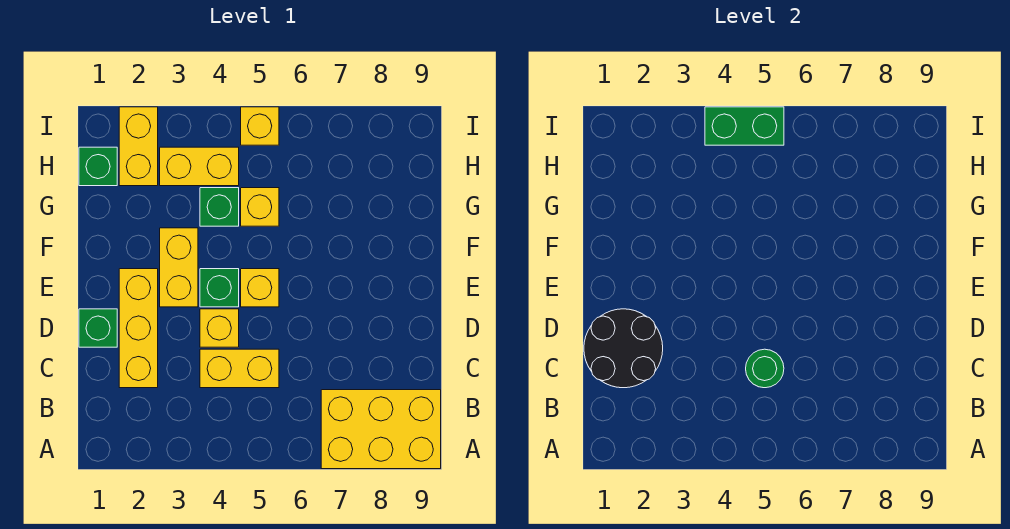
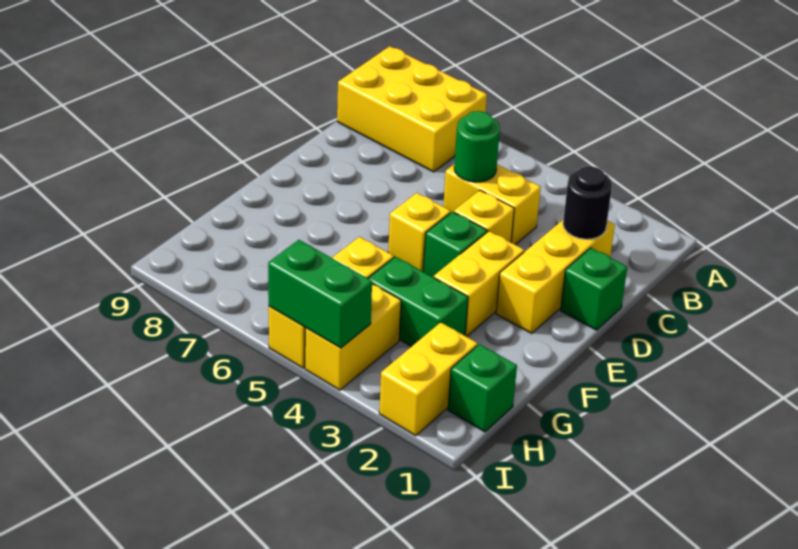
black round brick C1:D2 level 2 -> black round brick C2 level 2
green brick G4 level 1 -> green brick G3:G4 level 1
yellow brick H3:H4 level 1 -> yellow brick H4:I4 level 1

